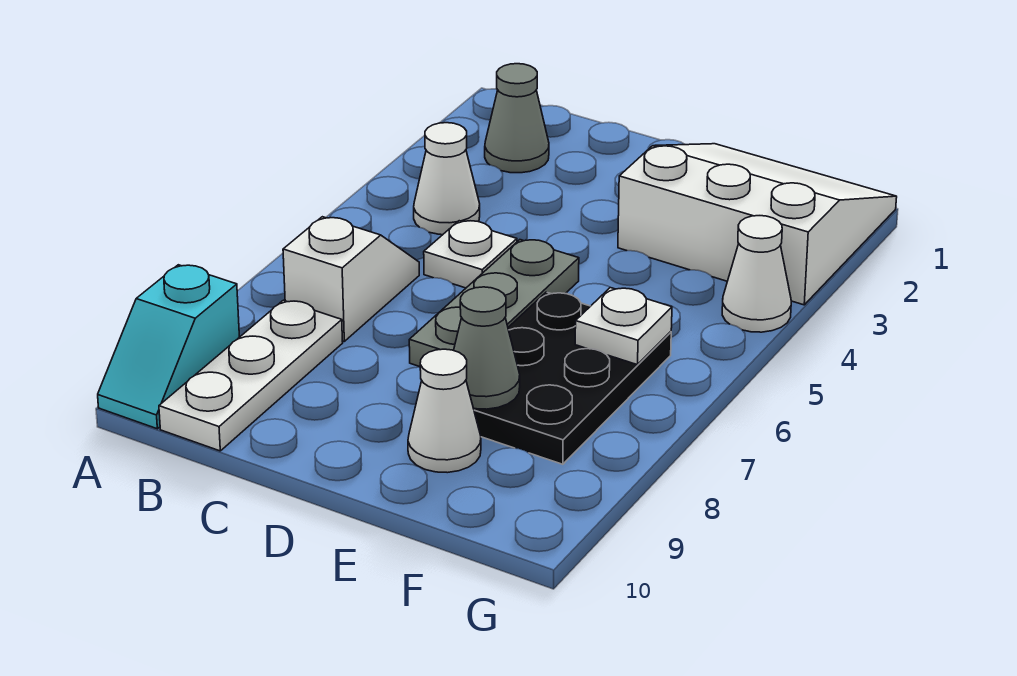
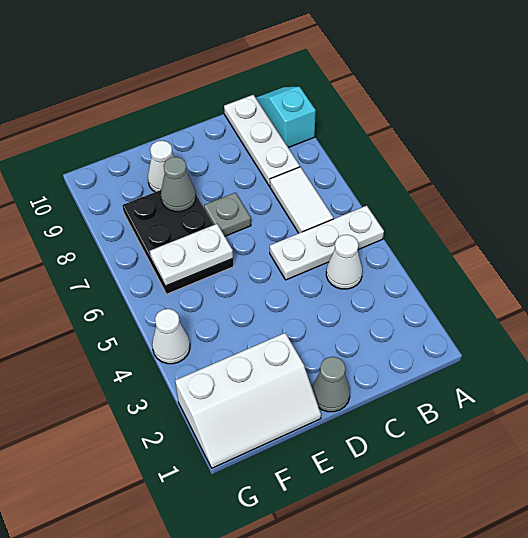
grey cone B2 level 1 -> grey cone D1 level 1
white slope B6:B7 level 1 top 7 -> white tile B6:B7 level 1
white plate C5 level 1 -> white plate A5:C5 level 1
grey plate D5:D7 level 1 -> grey plate D7 level 1
white slope E1:G3 level 1 top 3 -> white slope E1:G2 level 1 top 2
white plate F6 level 2 -> white plate E6:F6 level 2

